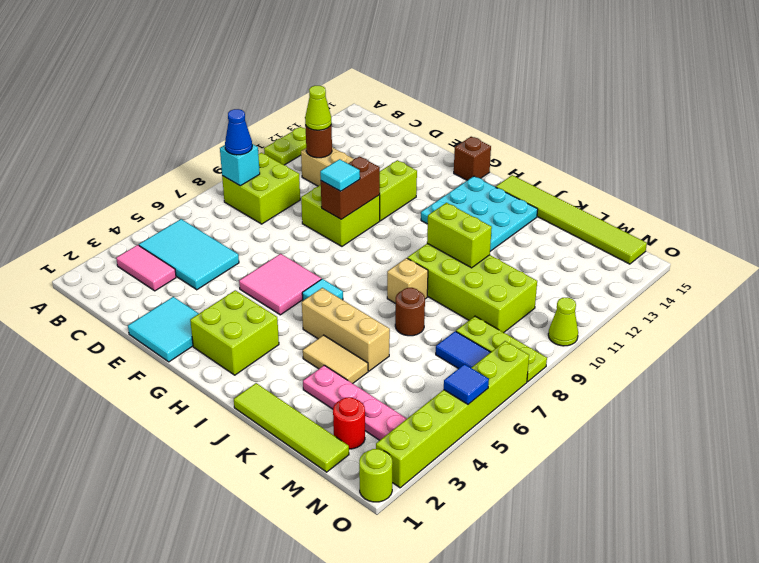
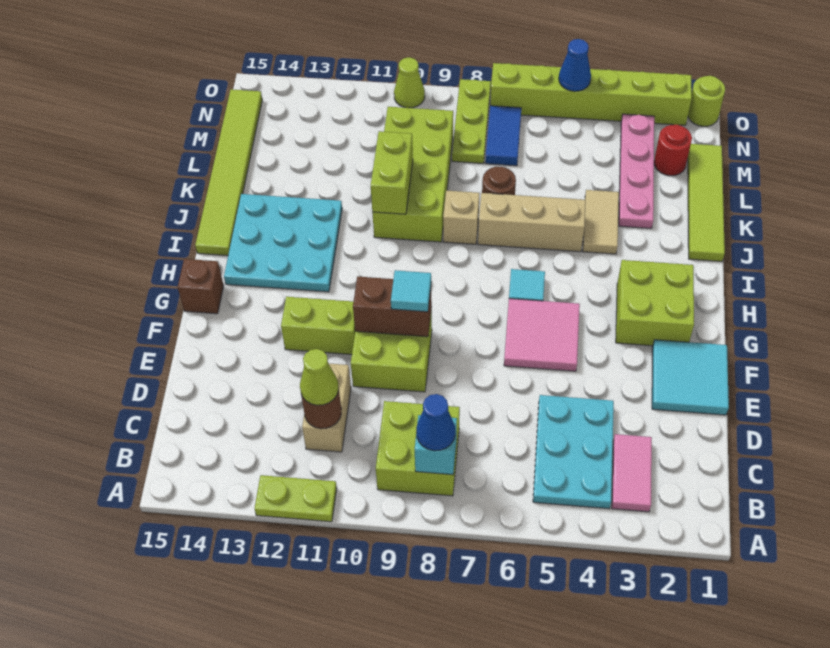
cyan tile B4:D5 level 1 -> cyan plate B4:D5 level 1
tan brick I5:K5 level 1 -> tan brick J5:J7 level 1
blue tile O5 level 2 -> blue cone O5 level 2

